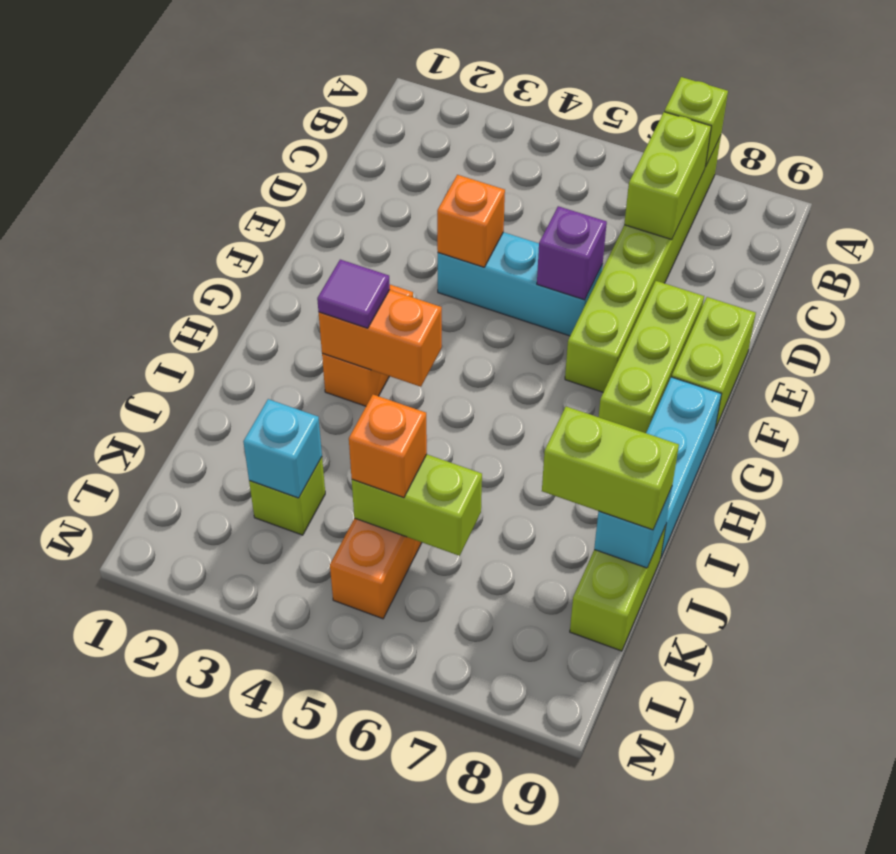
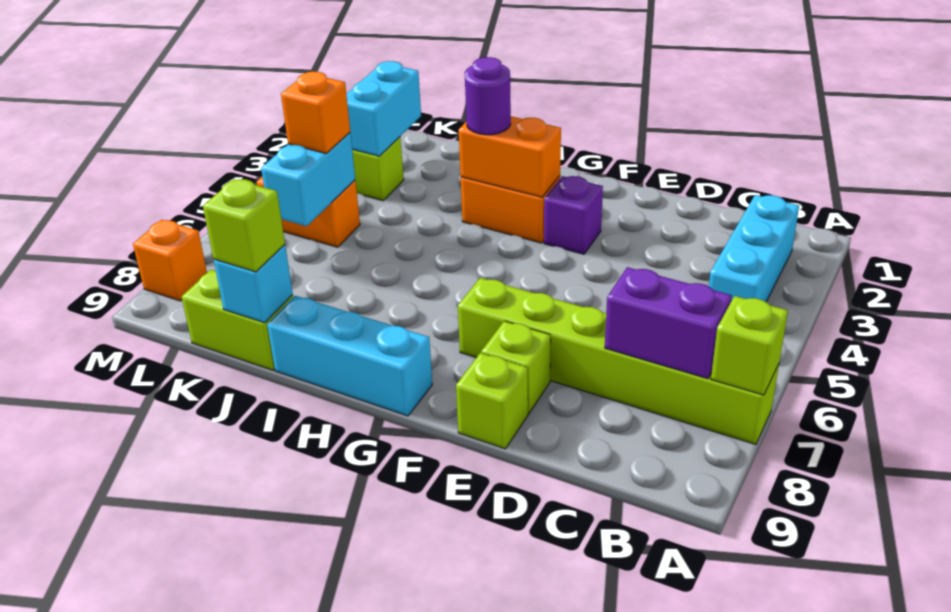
lime brick B7:C7 level 2 -> purple brick B7:C7 level 2
cyan brick E4:E6 level 1 -> cyan brick B2:B4 level 1
orange brick E4 level 2 -> orange brick M8 level 1
purple brick E6 level 2 -> purple brick F3 level 1
lime brick E8:G8 level 1 -> lime brick E8 level 1
lime brick E9:F9 level 1 -> lime brick E9 level 1
orange brick H3:H4 level 2 -> orange brick G3:H3 level 2
purple tile H3 level 3 -> purple round brick H3 level 3
lime brick J8:J9 level 3 -> lime brick J9 level 3
cyan brick K3 level 2 -> cyan brick K2:K3 level 2
lime brick K5:K6 level 2 -> cyan brick K5:K6 level 2

